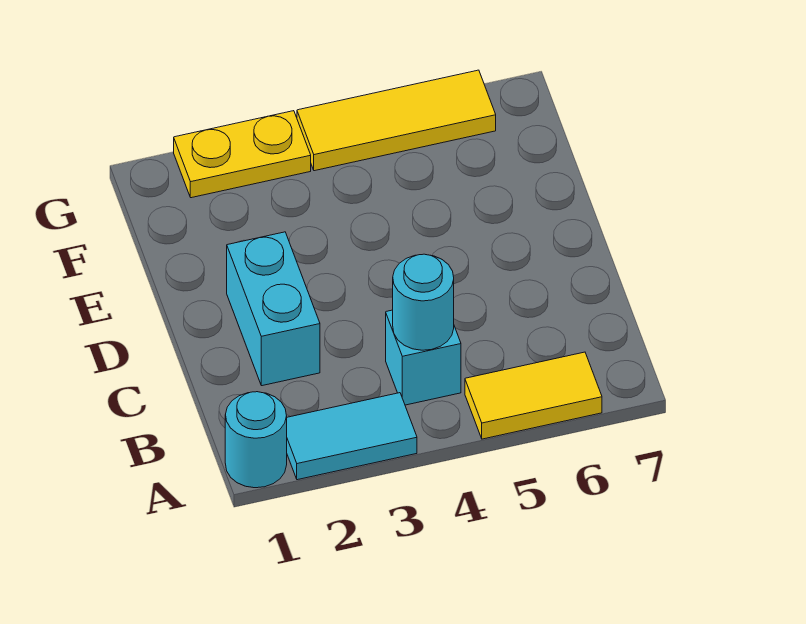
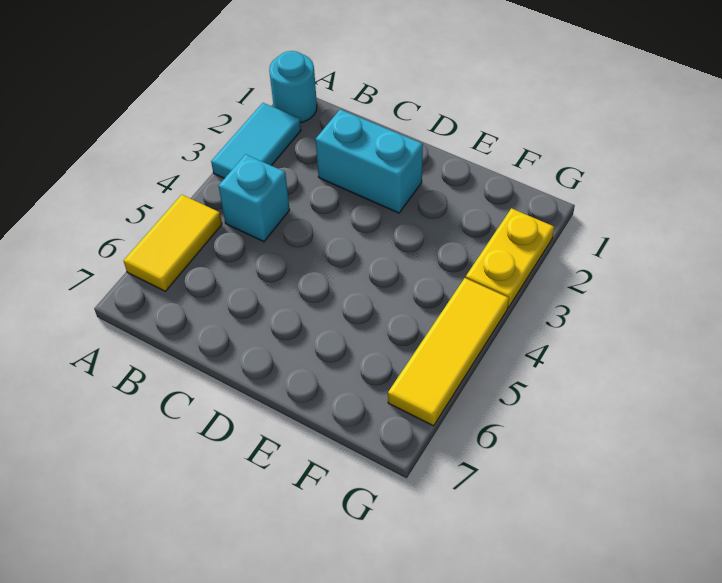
cyan round brick B4 level 2 -> none

